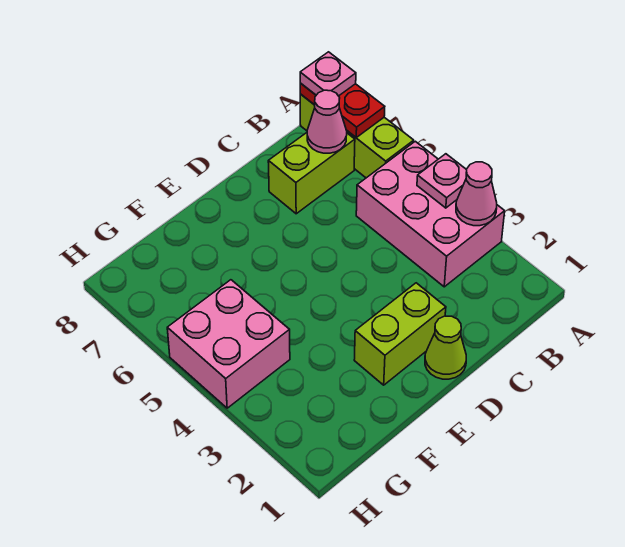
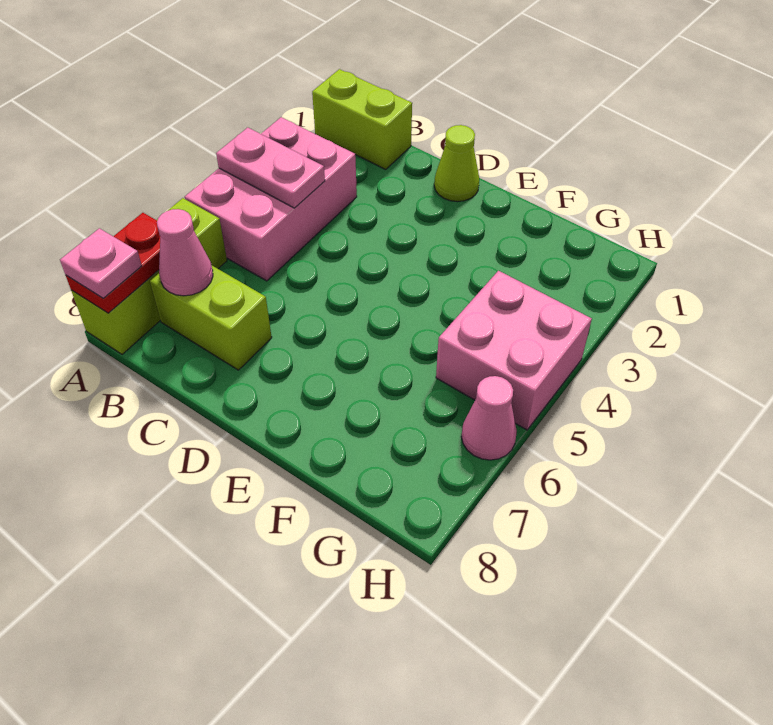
pink cone A3 level 2 -> pink cone H6 level 1
pink plate A4 level 2 -> pink plate A4:B4 level 2
lime brick D2:E2 level 1 -> lime brick A1:B1 level 1

